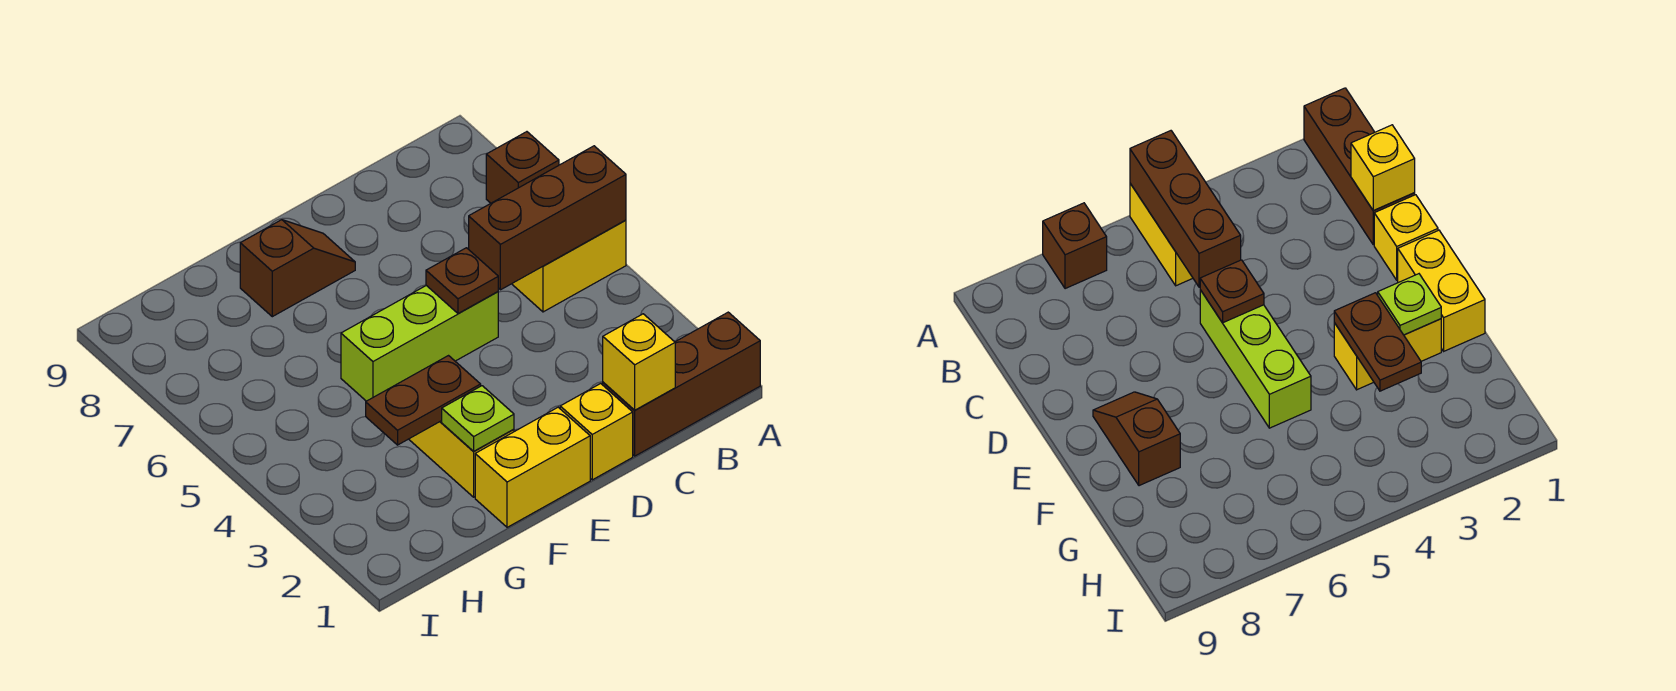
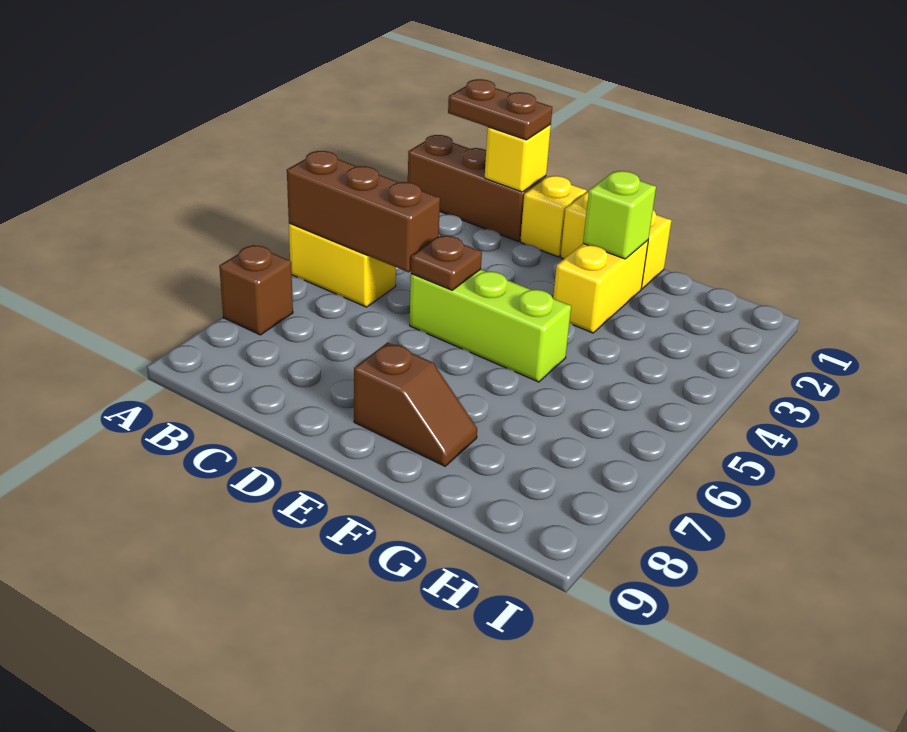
brown slope E8:F8 level 1 top F -> brown slope E8:F8 level 1 top E
lime plate F2 level 2 -> lime brick F2 level 2
brown plate F3:G3 level 2 -> brown plate B1:C1 level 3

